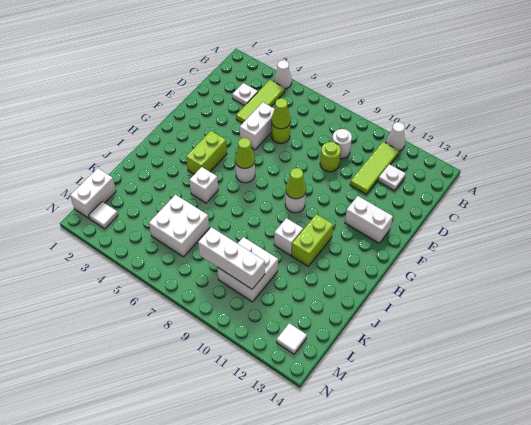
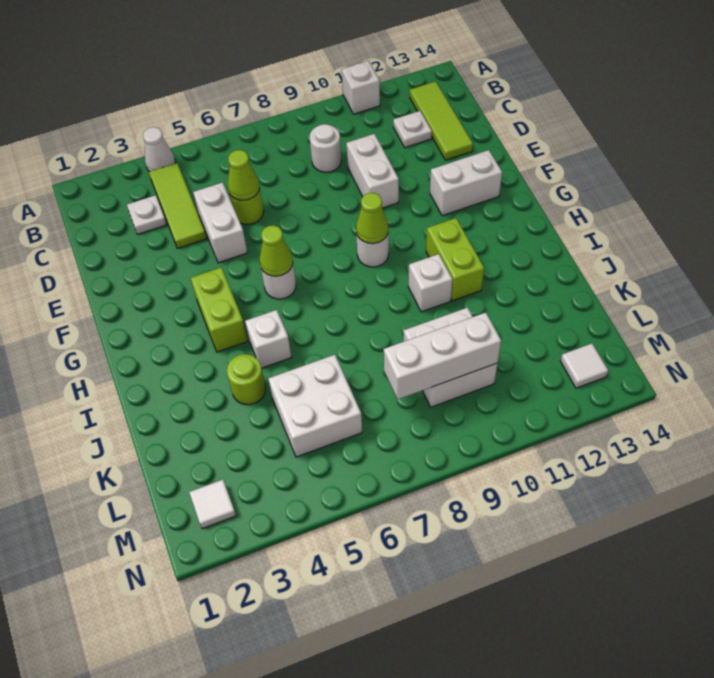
white cone A11 level 1 -> white brick A11 level 1
lime tile B11:D11 level 1 -> lime tile B13:D13 level 1
lime round brick D9 level 1 -> lime round brick J4 level 1
white brick L1:M1 level 1 -> white brick D10:E10 level 1

